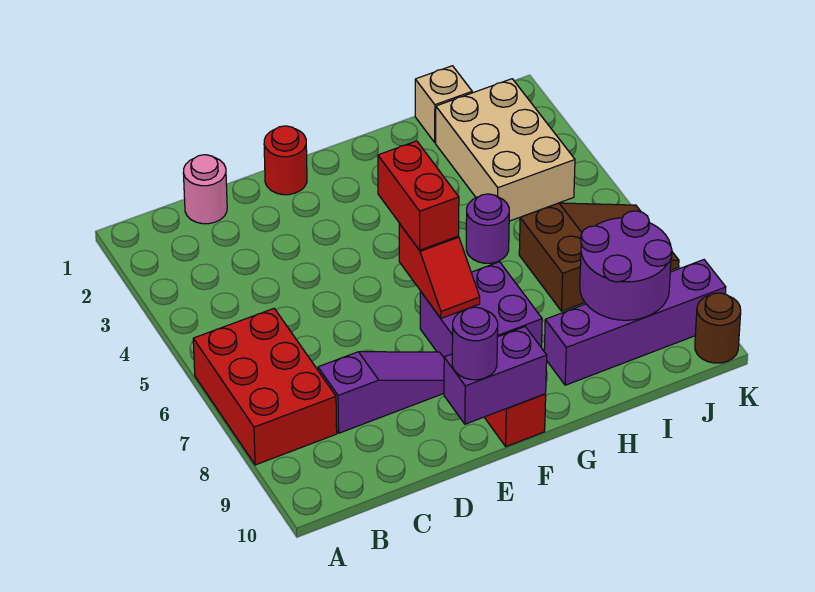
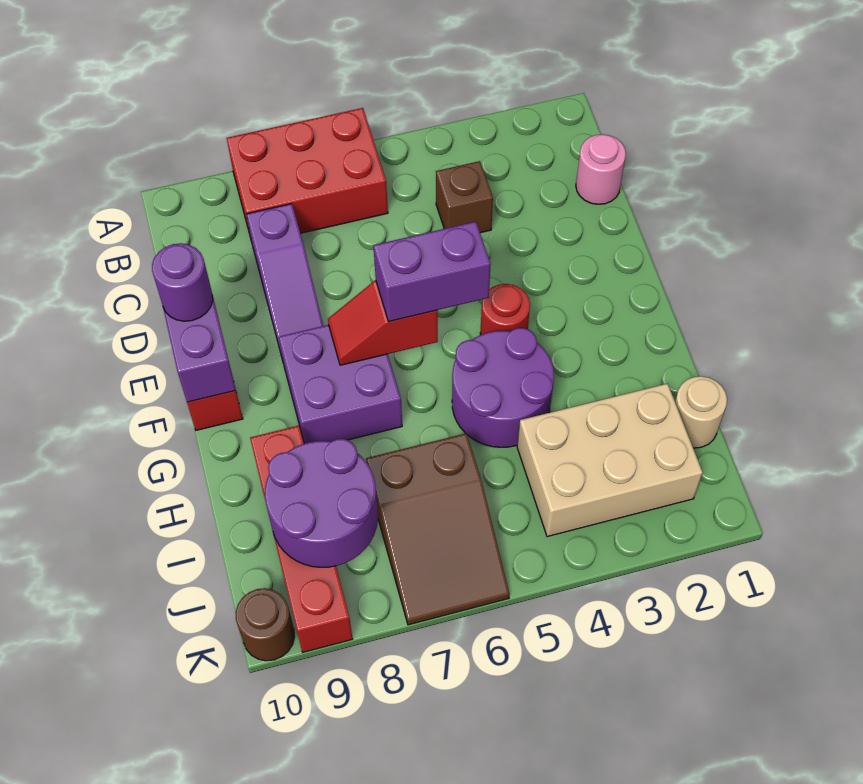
none -> brown brick C4 level 1
red round brick E1 level 1 -> red round brick F4 level 1
red brick F5:F6 level 3 -> purple brick F5:F6 level 3
purple round brick H5 level 1 -> purple round brick G4:H5 level 1
purple brick H9:K9 level 1 -> red brick H9:K9 level 1
tan brick I1 level 1 -> tan round brick I1 level 1

